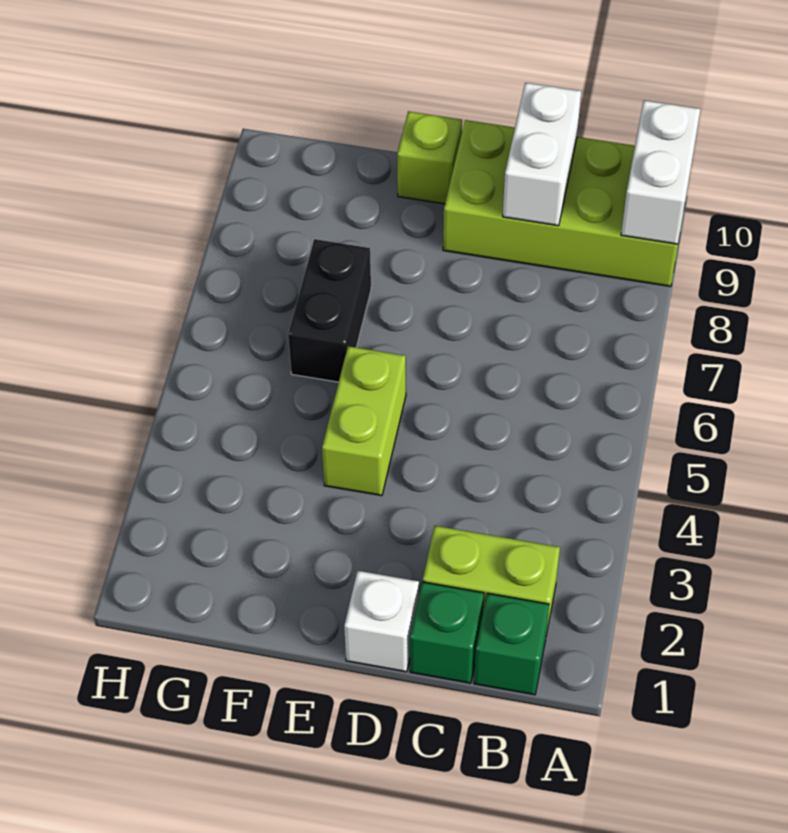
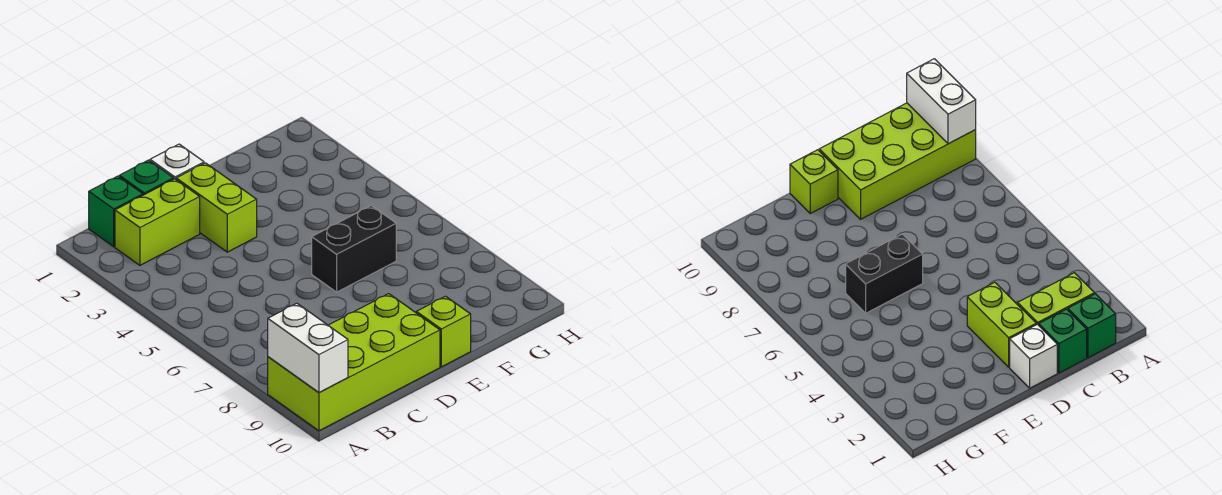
white brick C9:C10 level 2 -> none
lime brick E4:E5 level 1 -> lime brick D2:D3 level 1
black brick F6:F7 level 1 -> black brick E6:F6 level 1

